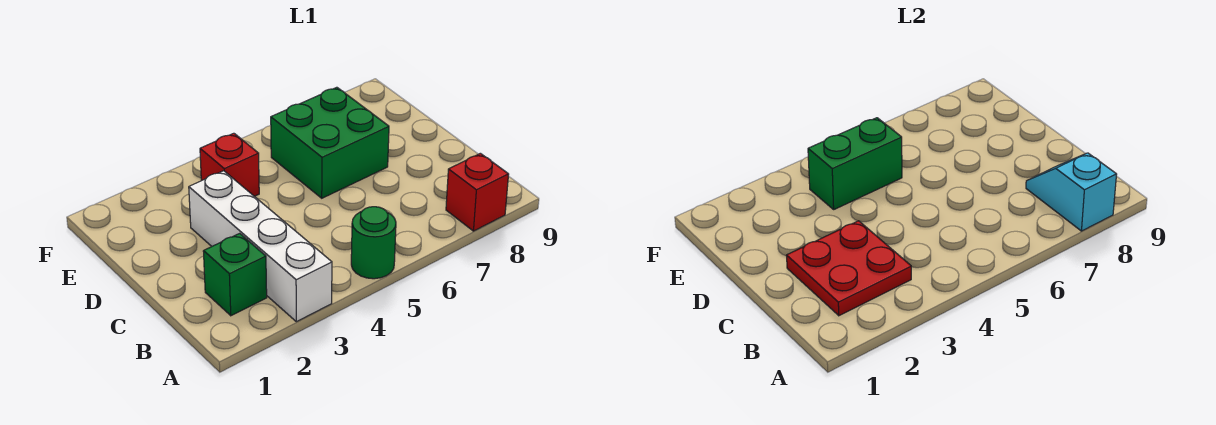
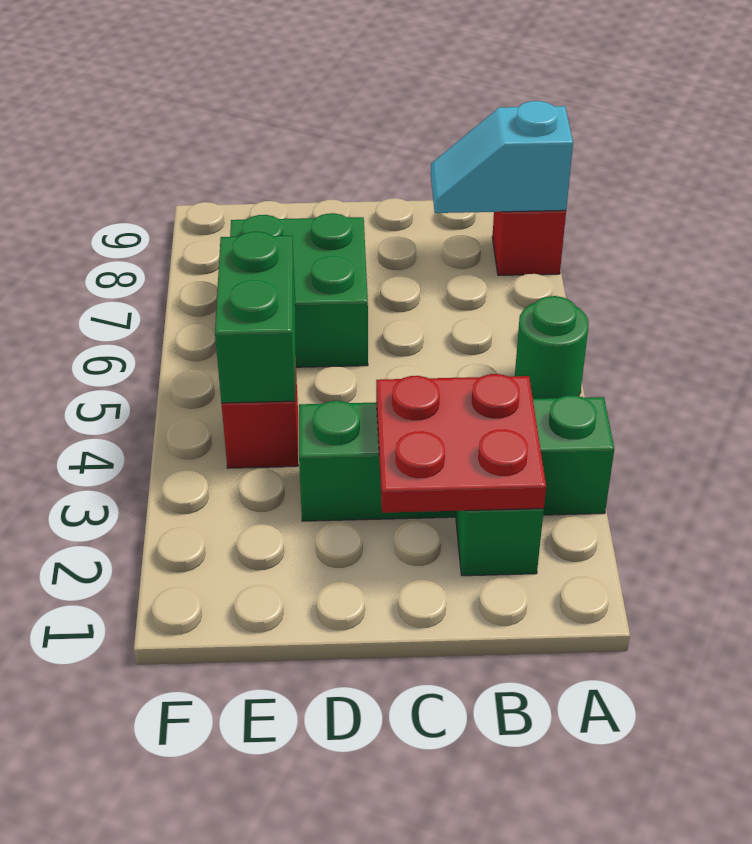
white brick A3:D3 level 1 -> green brick A3:D3 level 1

